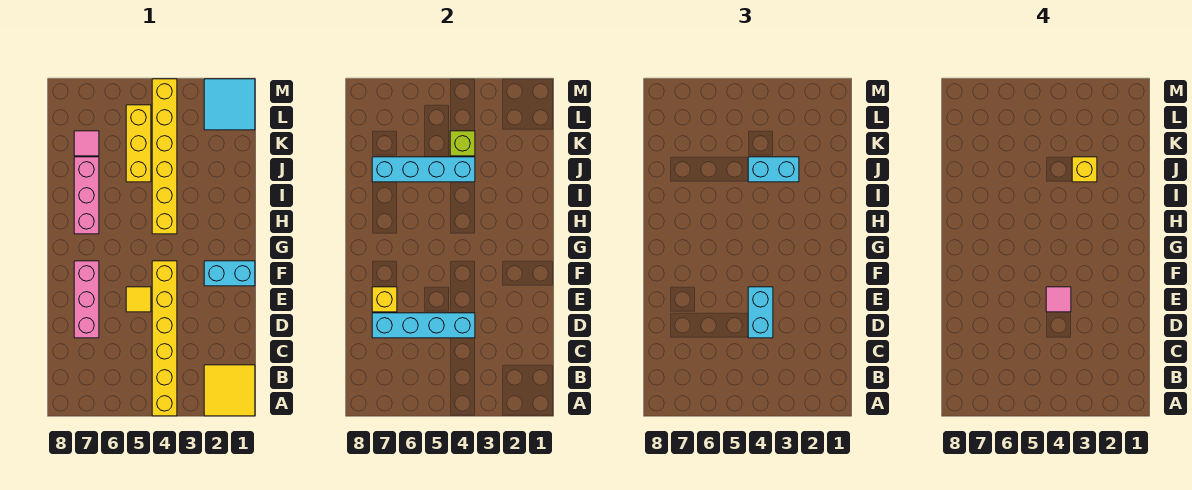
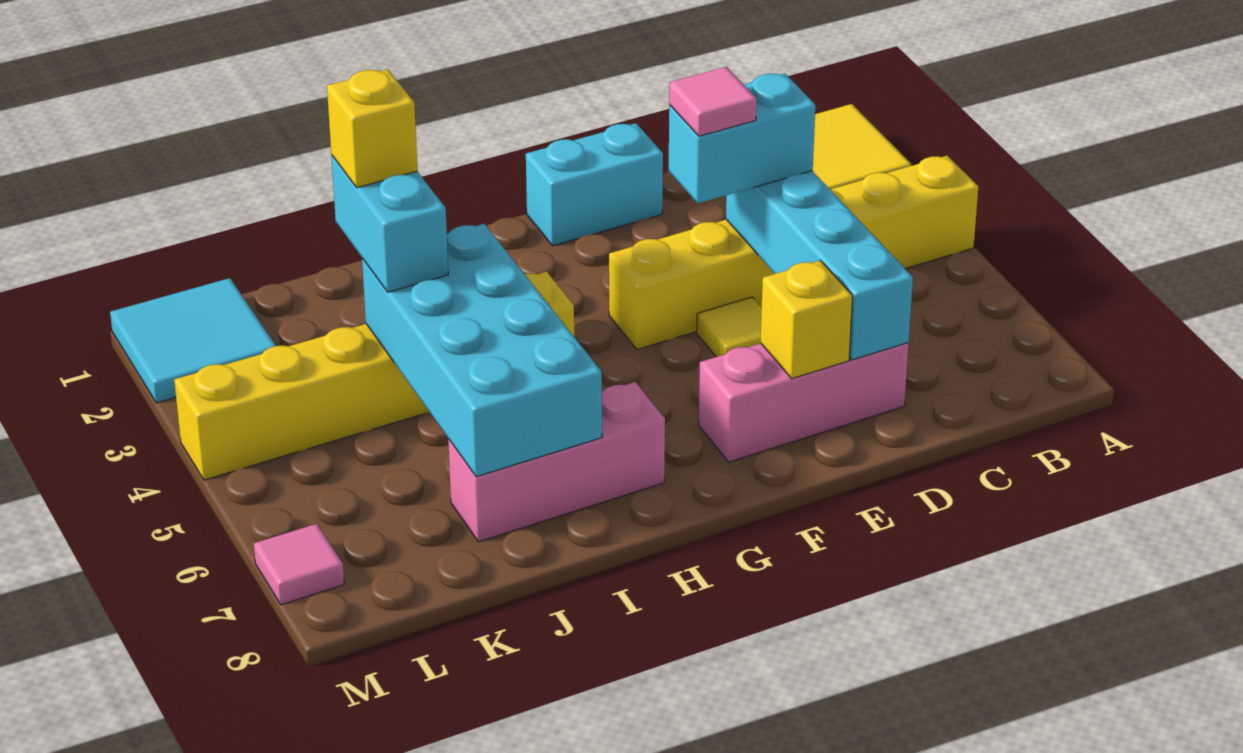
cyan brick F1:F2 level 1 -> cyan brick E1:F1 level 1
cyan brick J4:J7 level 2 -> cyan brick I4:J7 level 2
yellow brick J5:L5 level 1 -> none
lime brick K4 level 2 -> none
pink tile K7 level 1 -> pink tile M7 level 1

